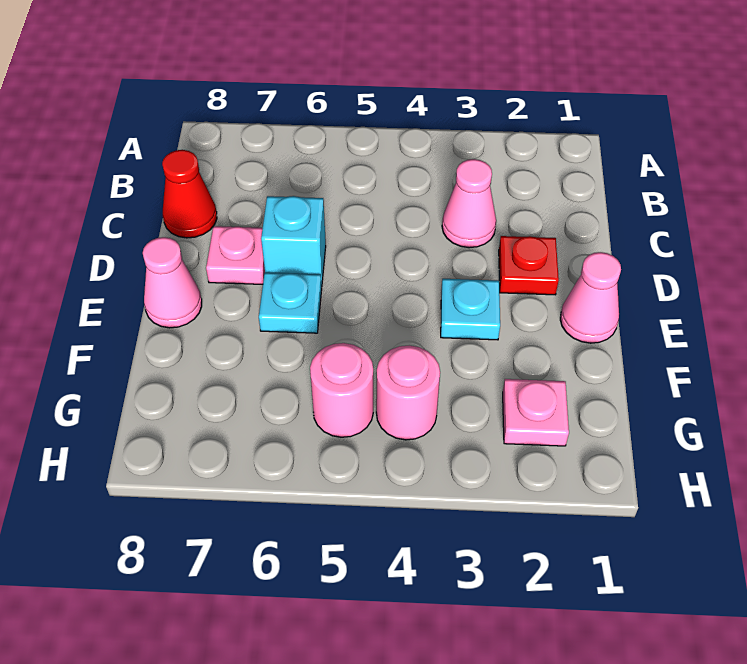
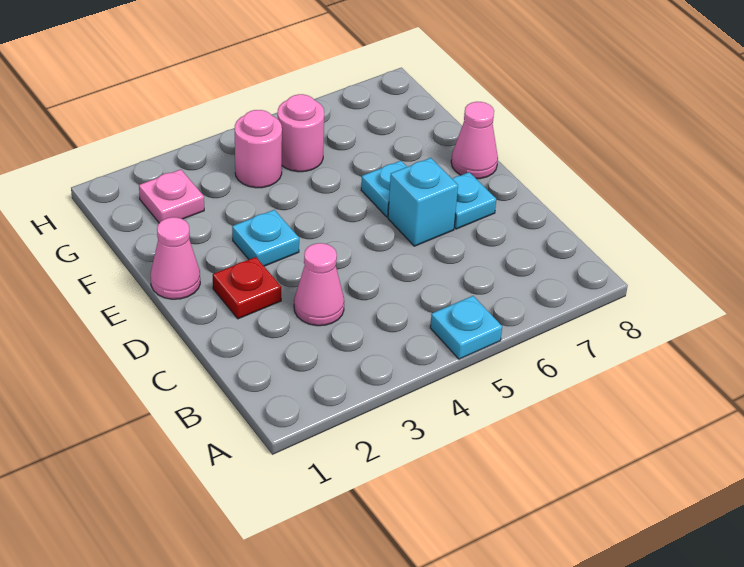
none -> cyan plate A5 level 1
red cone C8 level 1 -> none
pink plate D7 level 1 -> cyan plate D7 level 1

